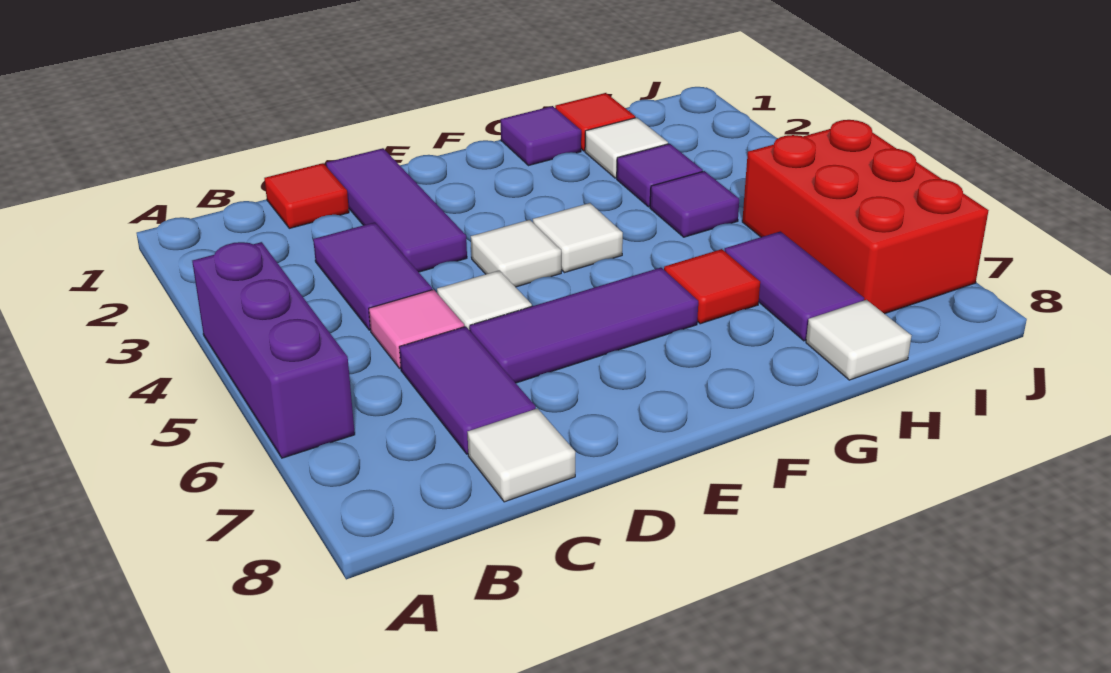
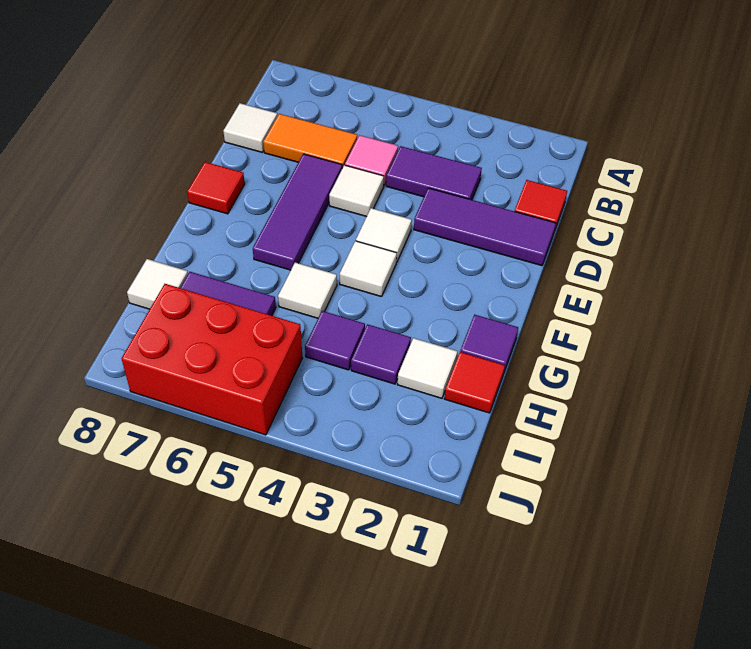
purple brick A4:A6 level 1 -> none
purple tile C6:C7 level 1 -> orange tile C6:C7 level 1
none -> white tile G5 level 1
red tile G6 level 1 -> red tile E8 level 1

